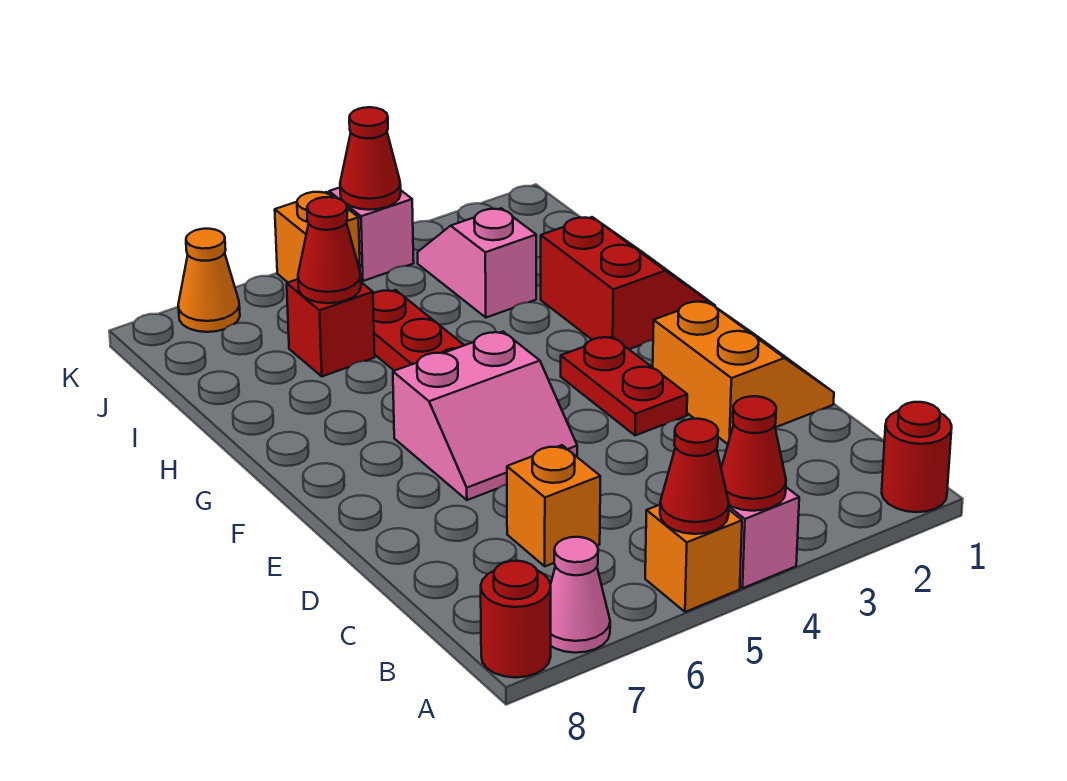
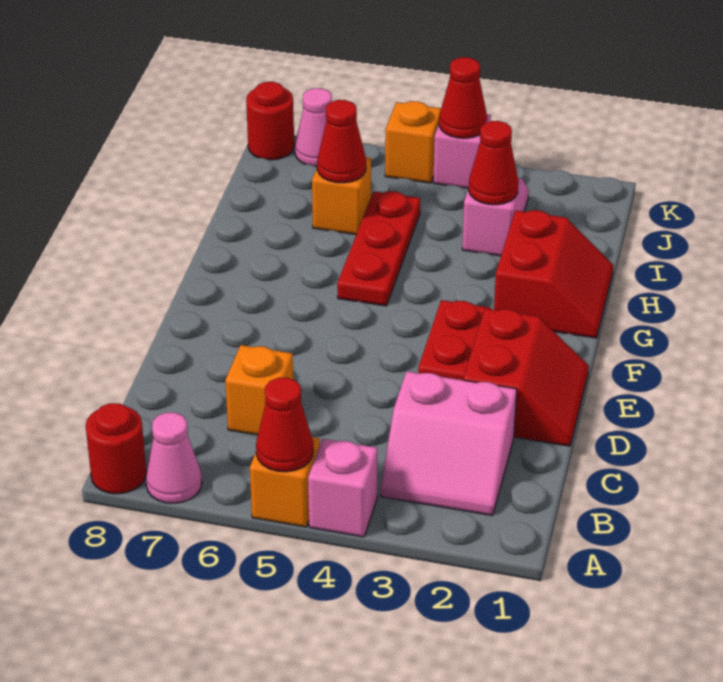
red round brick A1 level 1 -> red round brick K8 level 1
red cone A4 level 2 -> red cone I3 level 2
orange slope D1:E2 level 1 top 2 -> red slope D1:E2 level 1 top 2
pink slope E5:F6 level 1 top F -> pink slope B2:C3 level 1 top C
red brick I6 level 1 -> orange brick I6 level 1
orange cone K7 level 1 -> pink cone K7 level 1

